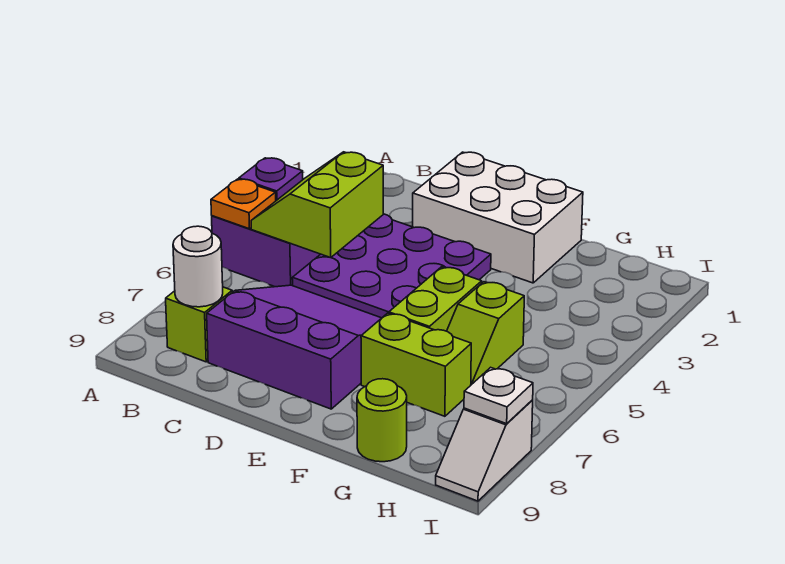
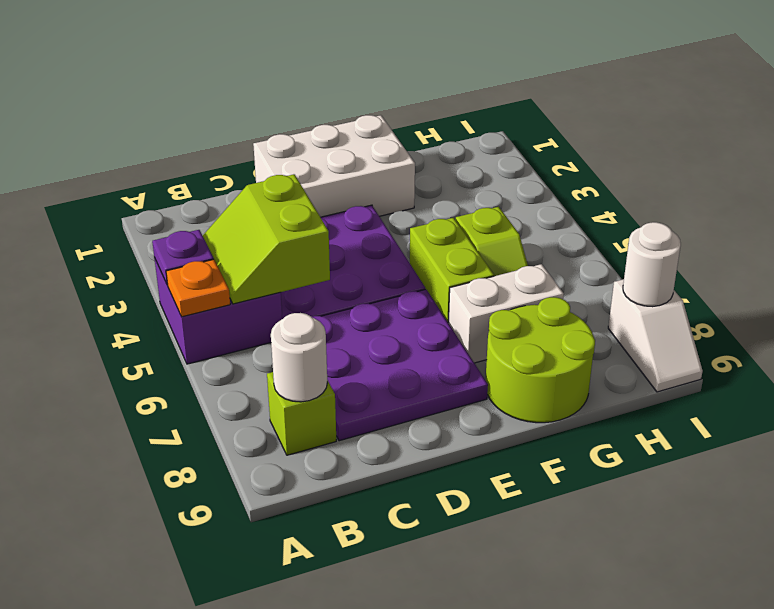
purple slope C6:E8 level 1 top 8 -> purple plate C6:E8 level 1
lime brick F7:G7 level 1 -> white brick F7:G7 level 1
lime round brick G9 level 1 -> lime round brick F8:G9 level 1
white plate I8 level 2 -> white round brick I8 level 2

